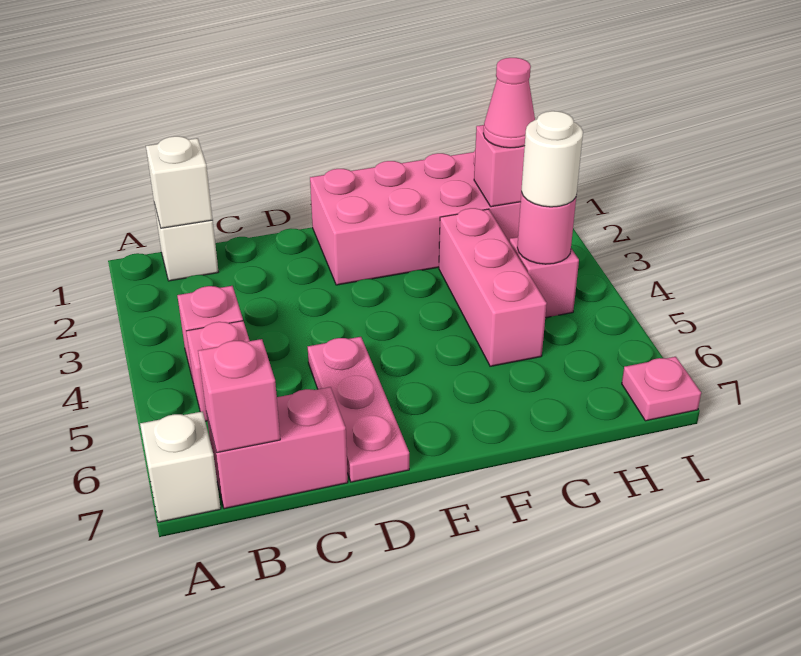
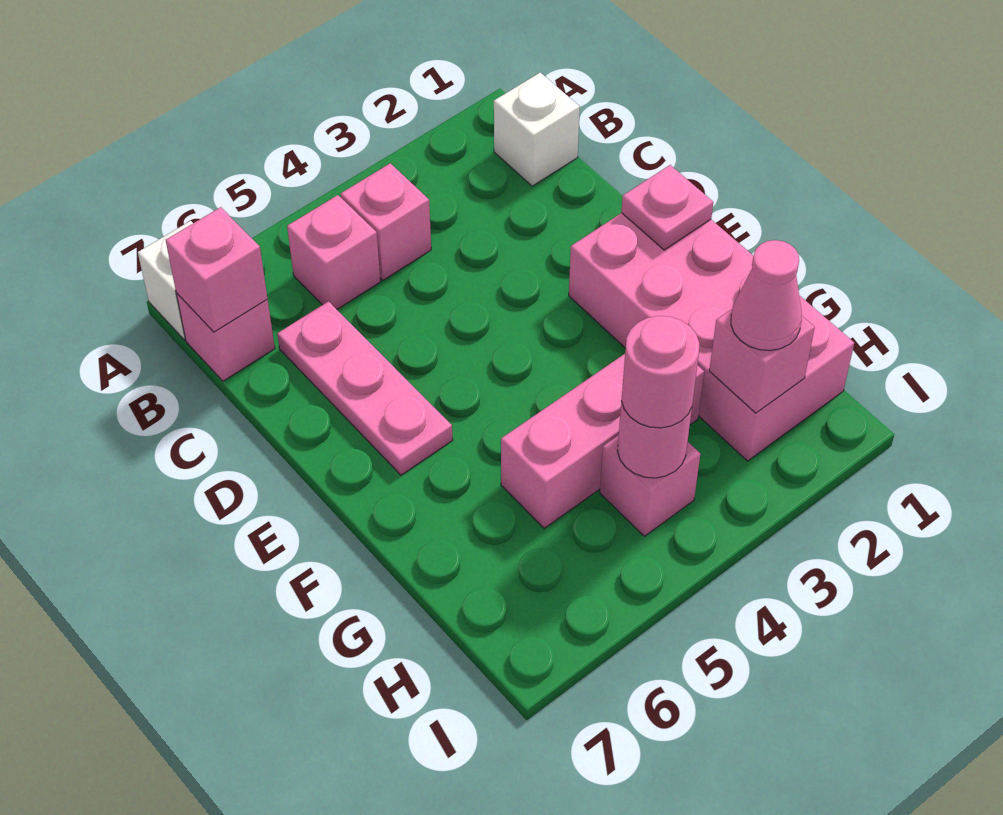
white brick B1 level 2 -> none
pink brick B7:C7 level 1 -> pink brick B7 level 1
pink plate D5:D7 level 1 -> pink plate C6:E6 level 1
white round brick H4 level 3 -> pink round brick H4 level 3
pink plate I7 level 1 -> pink plate E1 level 2

